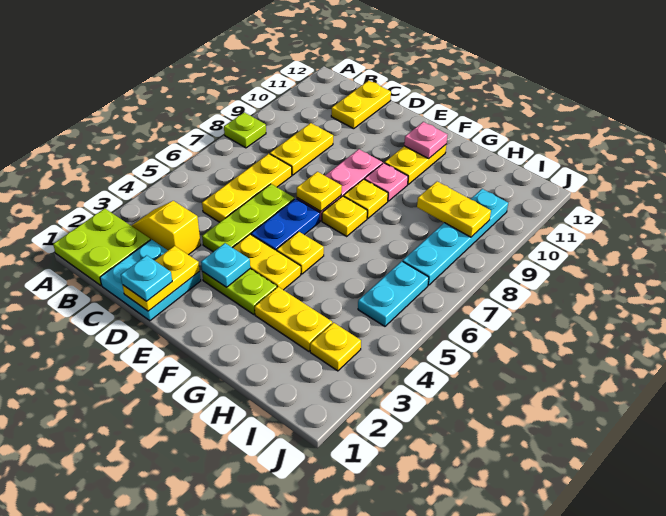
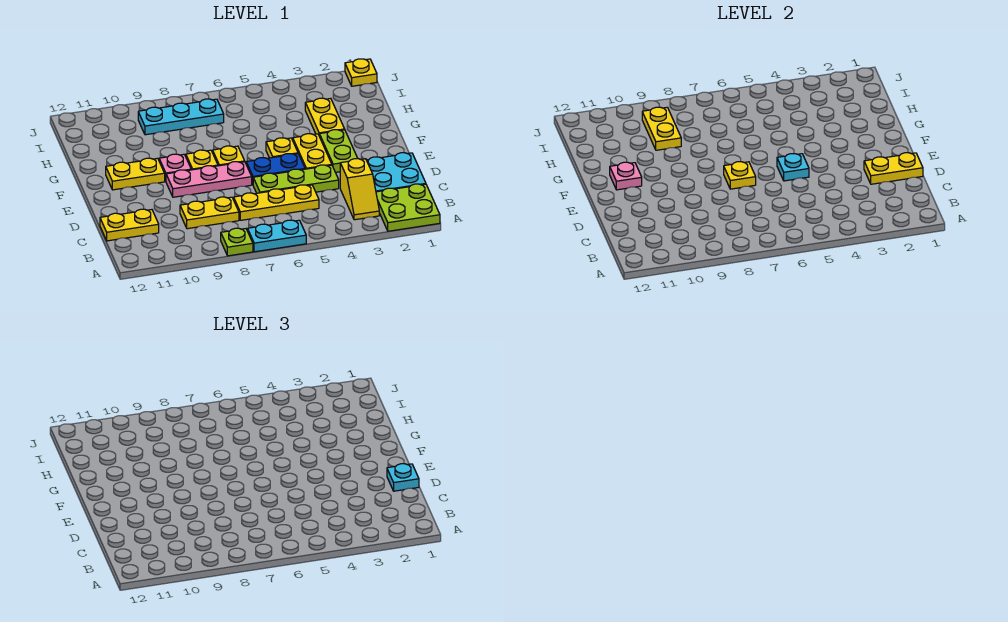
cyan plate E3 level 2 -> cyan plate E5 level 2
yellow plate I3 level 1 -> yellow plate J1 level 1
cyan plate I5:I6 level 1 -> cyan plate A6:A7 level 1
cyan plate I7:I10 level 1 -> cyan plate I7:I9 level 1

